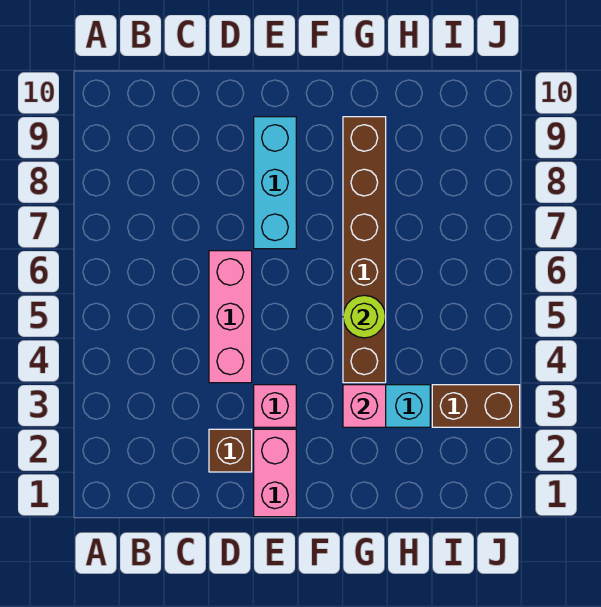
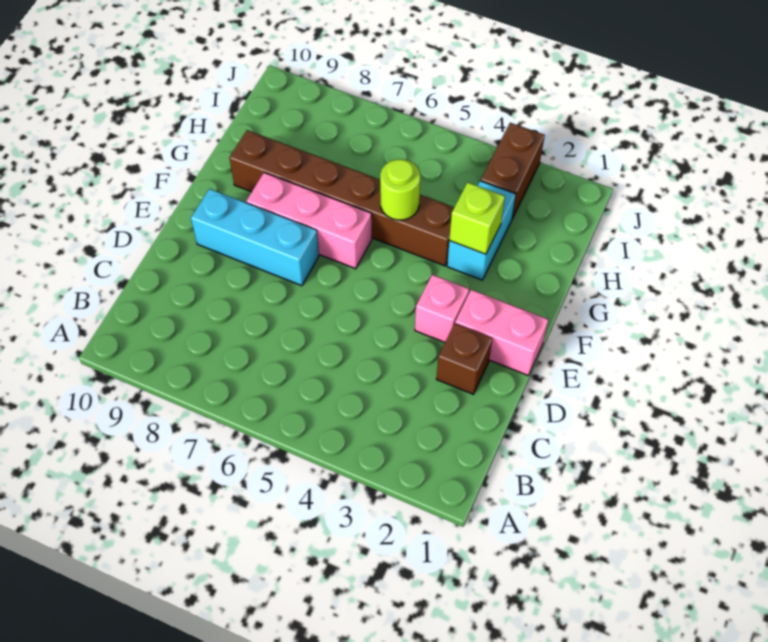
pink brick D4:D6 level 1 -> pink brick F6:F8 level 1
pink brick G3 level 2 -> lime brick G3 level 2

